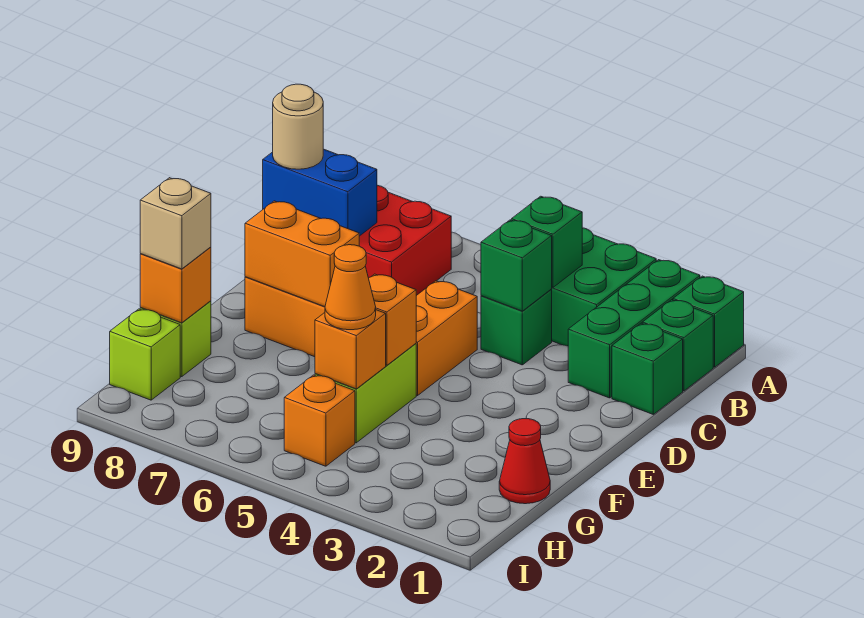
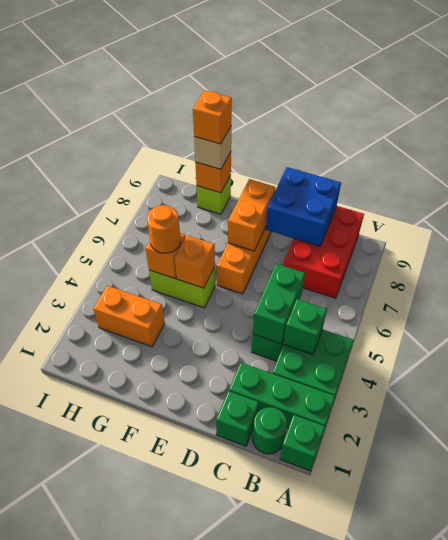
green brick B1 level 1 -> green round brick B1 level 1
green brick C4 level 2 -> green brick C4:C5 level 2
blue brick C8:C9 level 2 -> blue brick C8:D9 level 2
tan round brick C9 level 3 -> none
orange brick D5:E5 level 1 -> orange brick G3:H3 level 1
red cone G1 level 1 -> none
orange cone G5 level 3 -> orange round brick G5 level 3
orange brick H5 level 1 -> orange brick G9 level 4
lime brick H9 level 1 -> none

